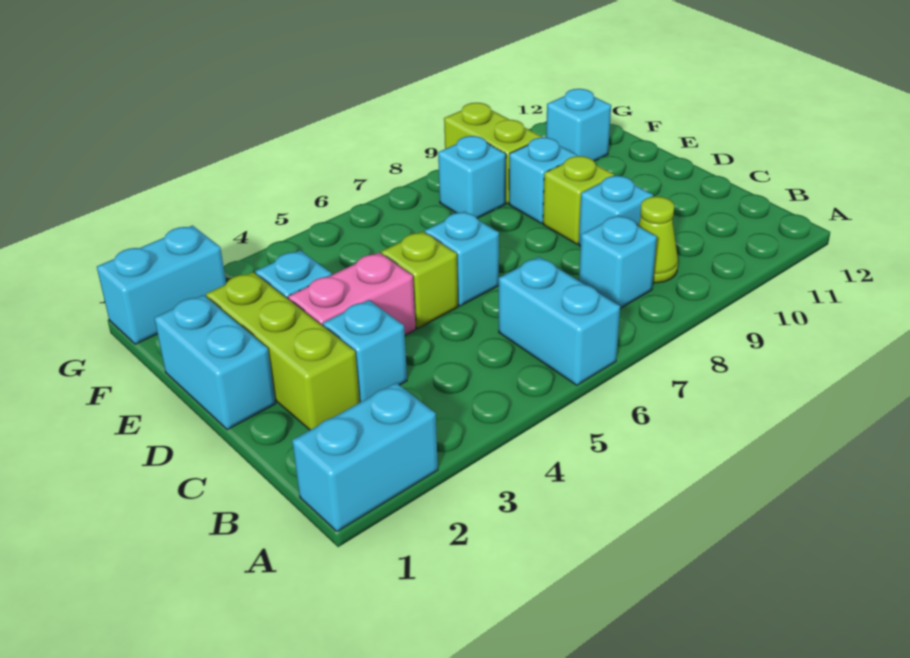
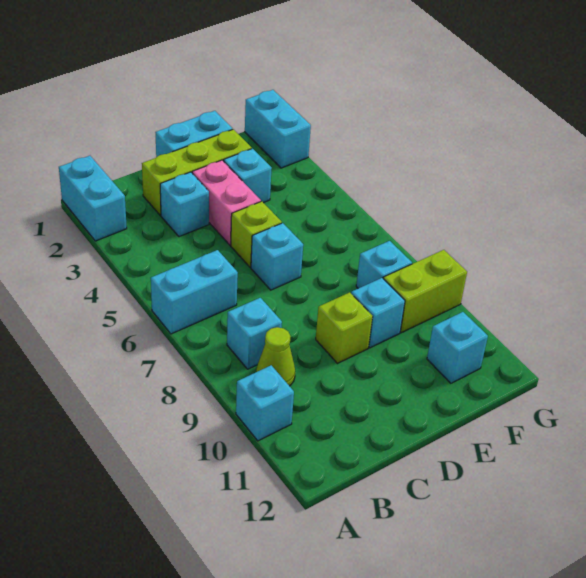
cyan brick C9 level 1 -> cyan brick A10 level 1

